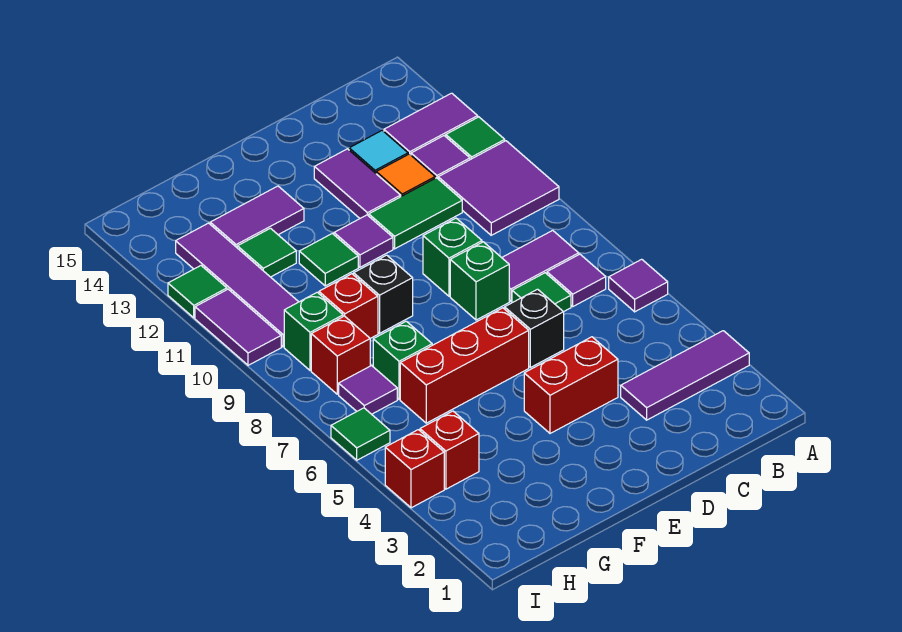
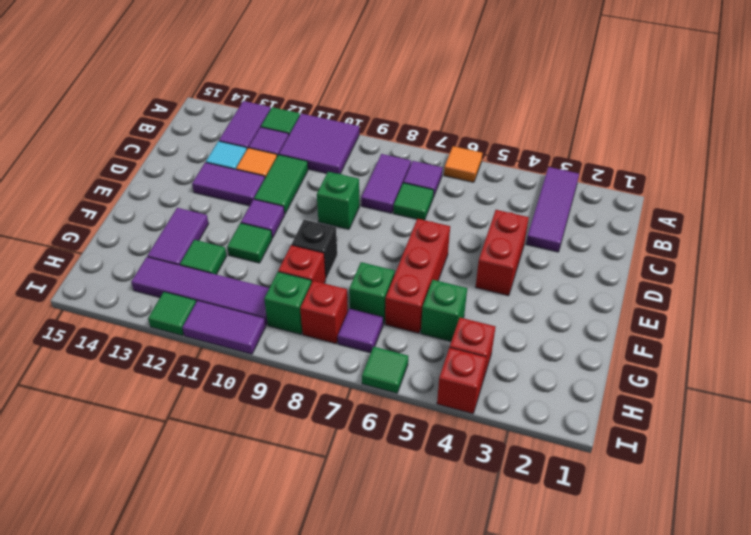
purple tile A6 level 1 -> orange tile A6 level 1
black brick D6 level 1 -> none
green brick D8 level 1 -> green brick G5 level 1

